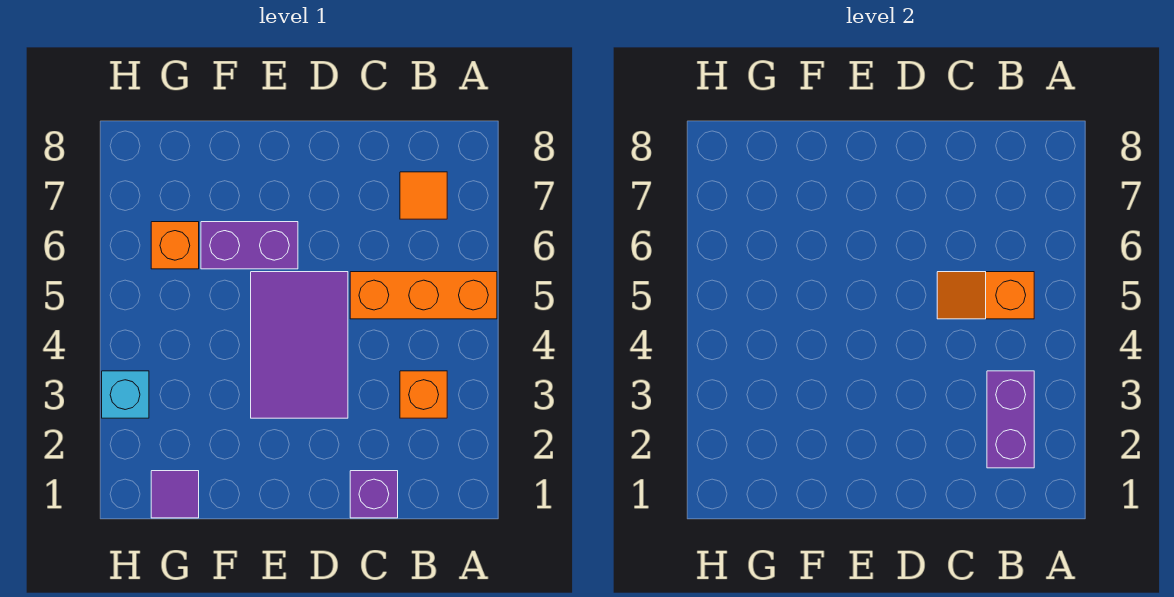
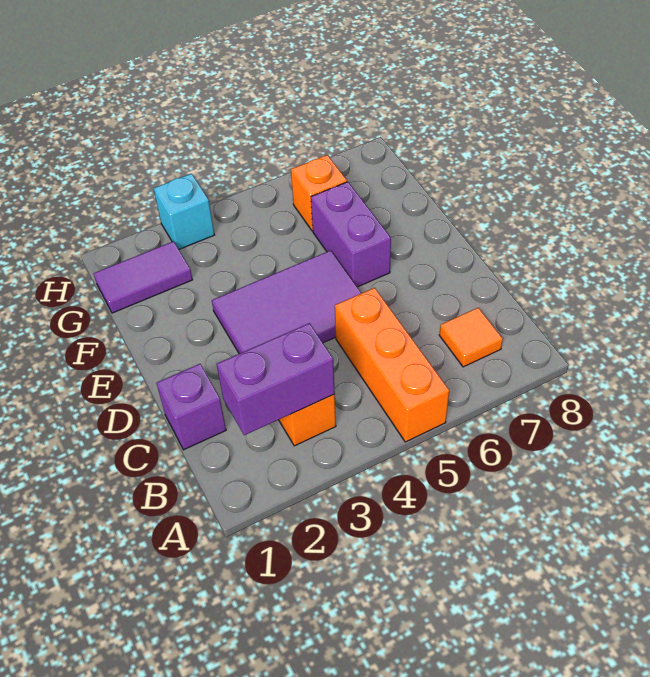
orange slope B5:C5 level 2 top B -> none
purple tile G1 level 1 -> purple tile G1:G2 level 1

